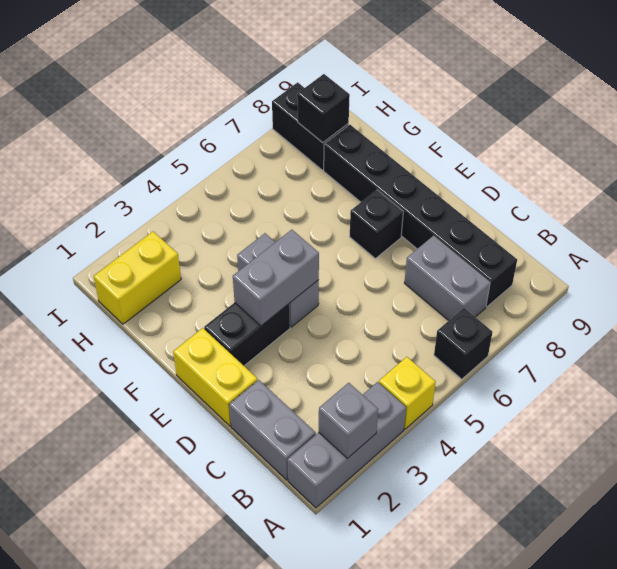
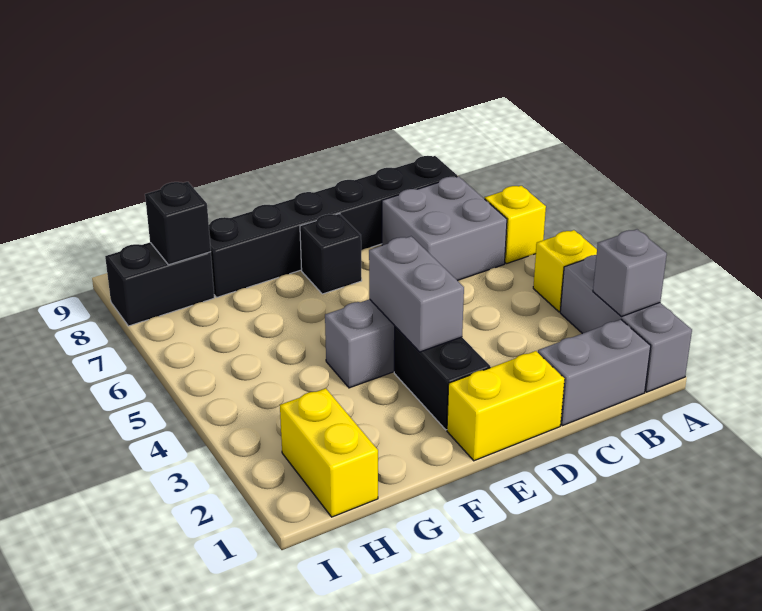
black brick A6 level 1 -> yellow brick A6 level 1
grey brick B7:C7 level 1 -> grey brick B6:C7 level 1

